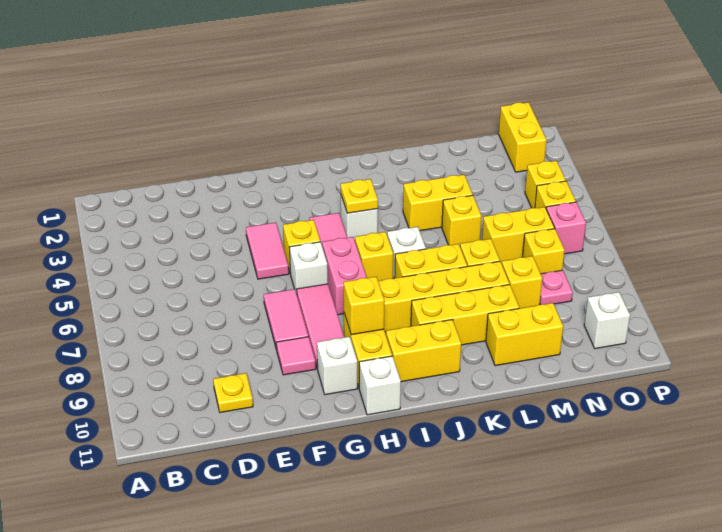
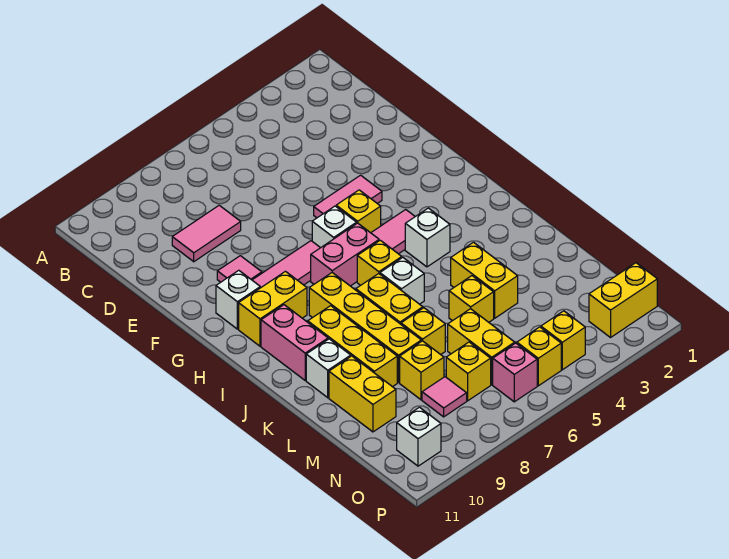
yellow plate D10 level 1 -> none
pink tile F7:F8 level 1 -> pink tile D8:D9 level 1
yellow brick H9 level 2 -> none
white brick H11 level 1 -> white brick K10 level 1
yellow plate I4 level 2 -> none
yellow brick I10:J10 level 1 -> pink brick I10:J10 level 1
pink plate N8 level 1 -> pink tile N8 level 1

